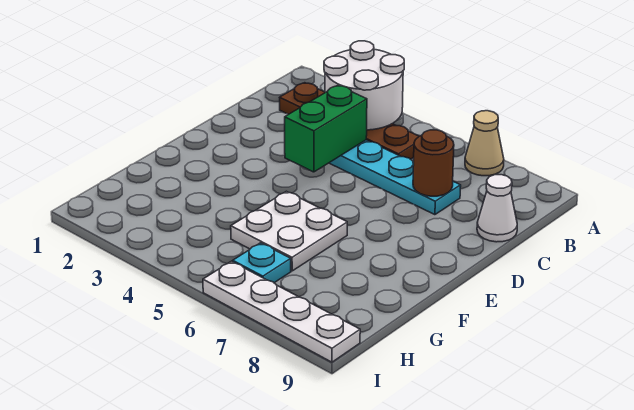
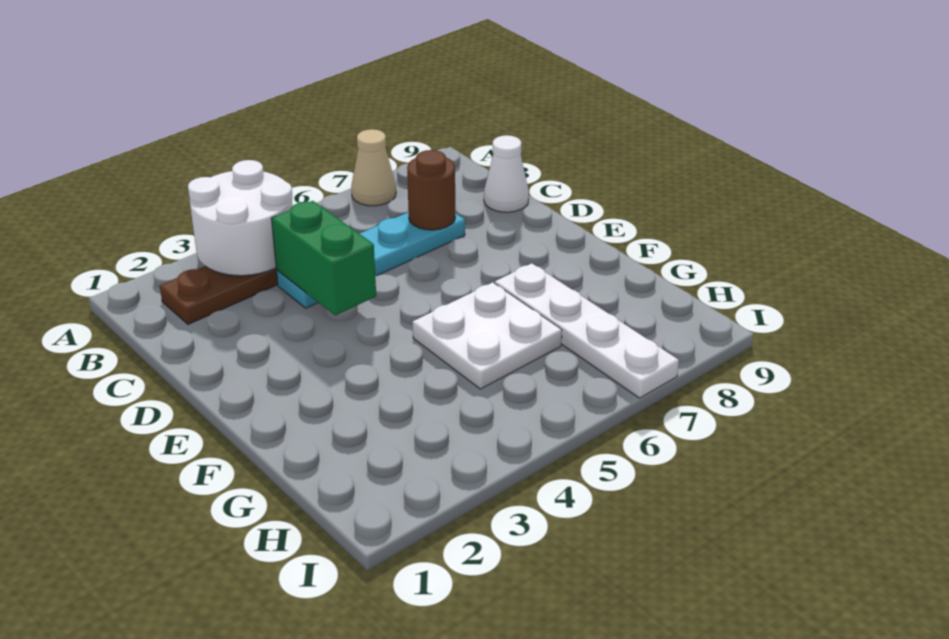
cyan plate H6 level 1 -> none
white plate I6:I9 level 1 -> white plate F7:I7 level 1

